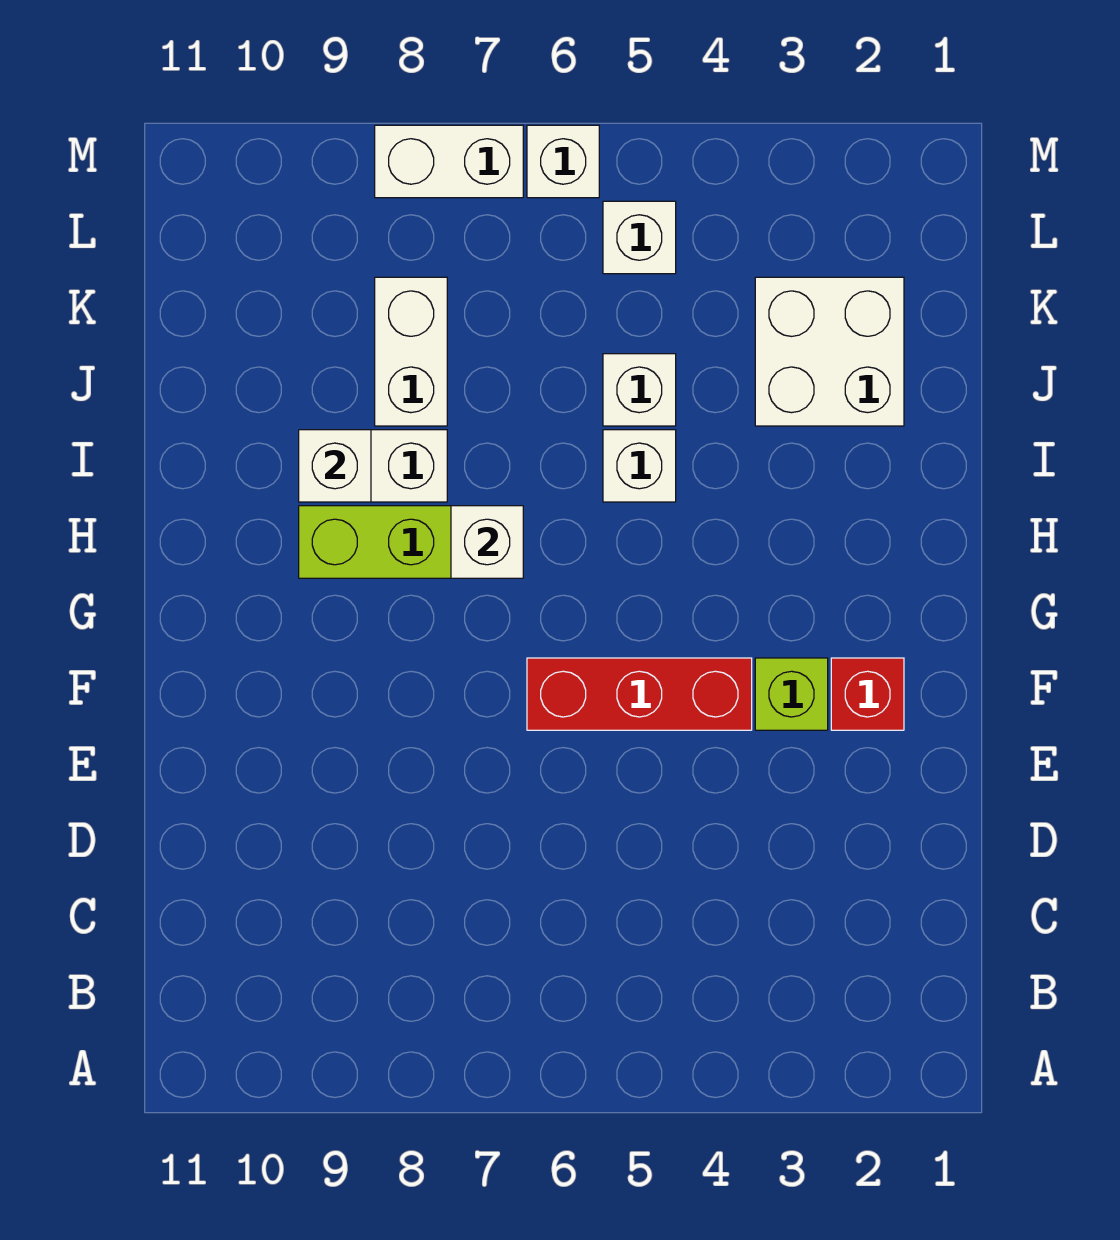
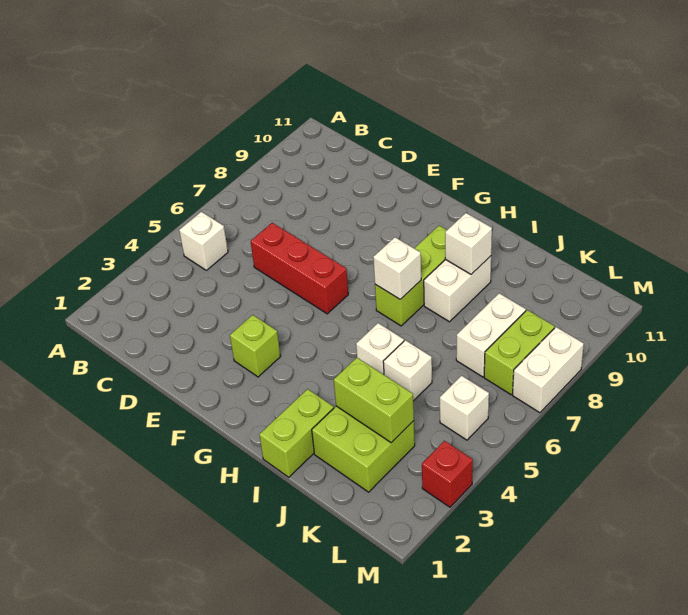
red brick F2 level 1 -> red brick M3 level 1
red brick F4:F6 level 1 -> red brick D6:F6 level 1
none -> lime brick I1:I2 level 1
white brick J2:K3 level 1 -> lime brick J2:K3 level 1
none -> lime brick J3:K3 level 2
white brick J8:K8 level 1 -> white brick K7:K8 level 1
none -> lime brick L7:L8 level 1
white brick M6 level 1 -> white brick B5 level 1

